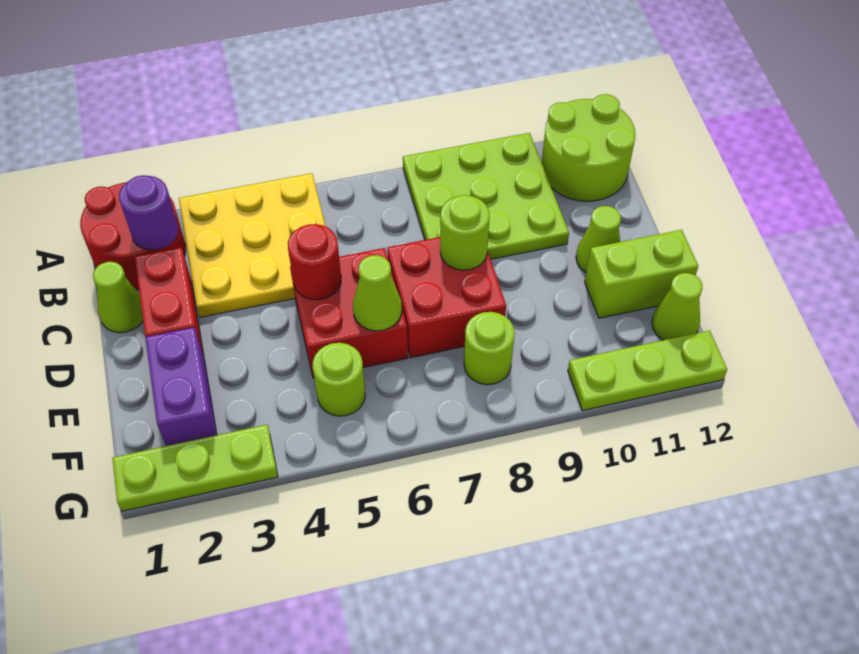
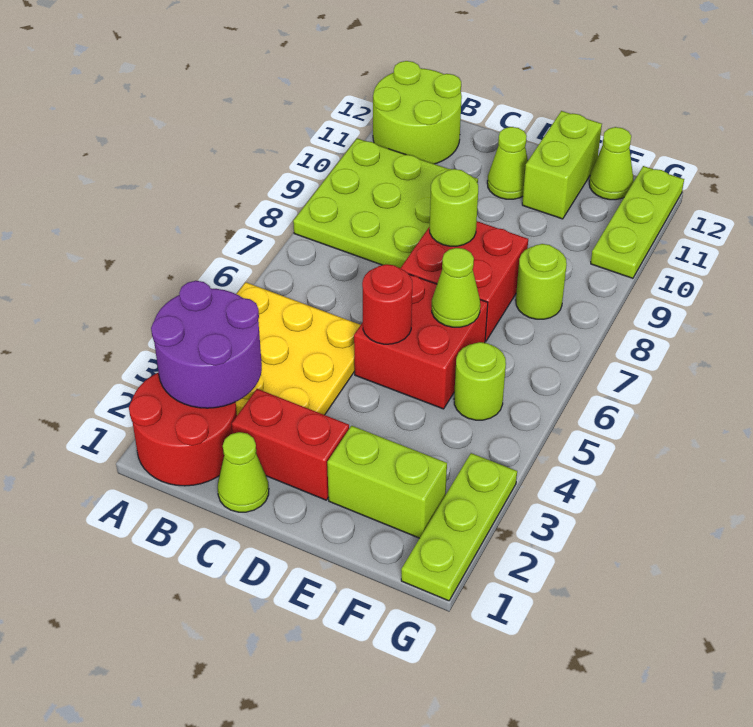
purple round brick B2 level 2 -> purple round brick A2:B3 level 2
purple brick E2:F2 level 1 -> lime brick E2:F2 level 1

